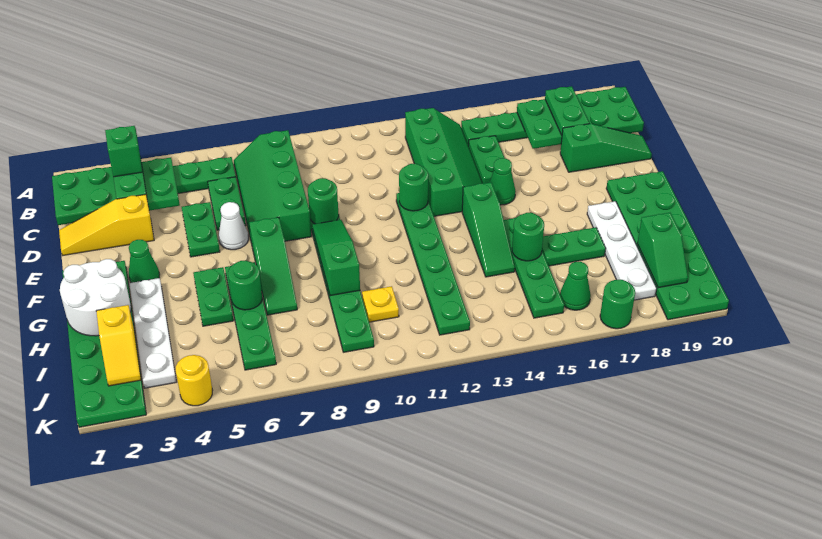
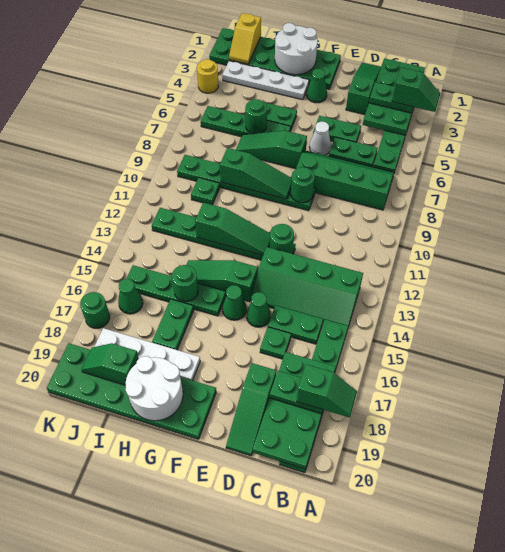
none -> green slope A18:B18 level 4 top B
yellow slope D1:D3 level 1 top 3 -> green slope D1:D3 level 1 top 3
none -> green plate D16 level 1
none -> green slope F12:H12 level 2 top H
none -> green cone F15 level 1
none -> white round brick G19:H20 level 2
yellow slope I2:J2 level 2 top I -> yellow slope J1:J2 level 2 top 1
yellow plate I10 level 1 -> green plate I10 level 1

